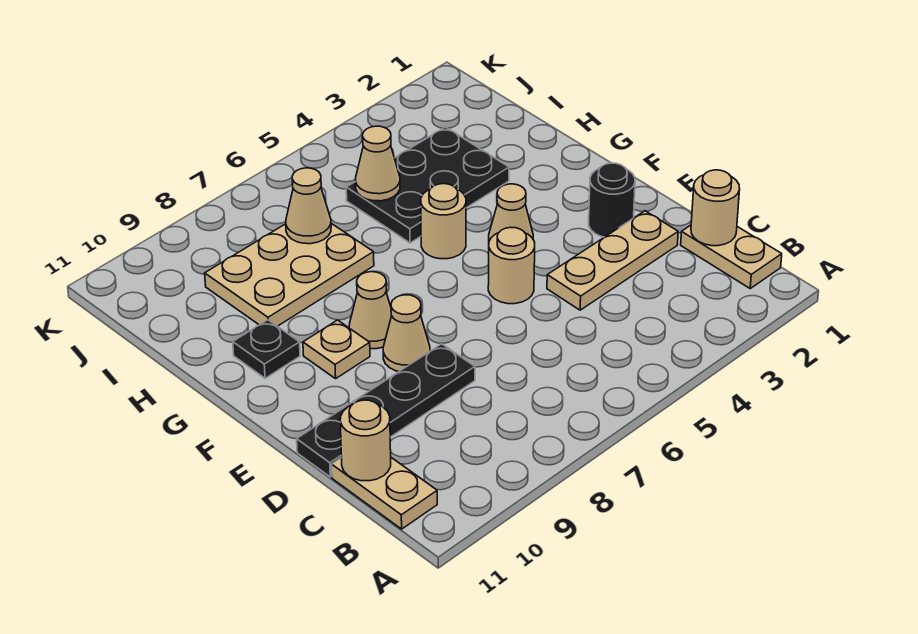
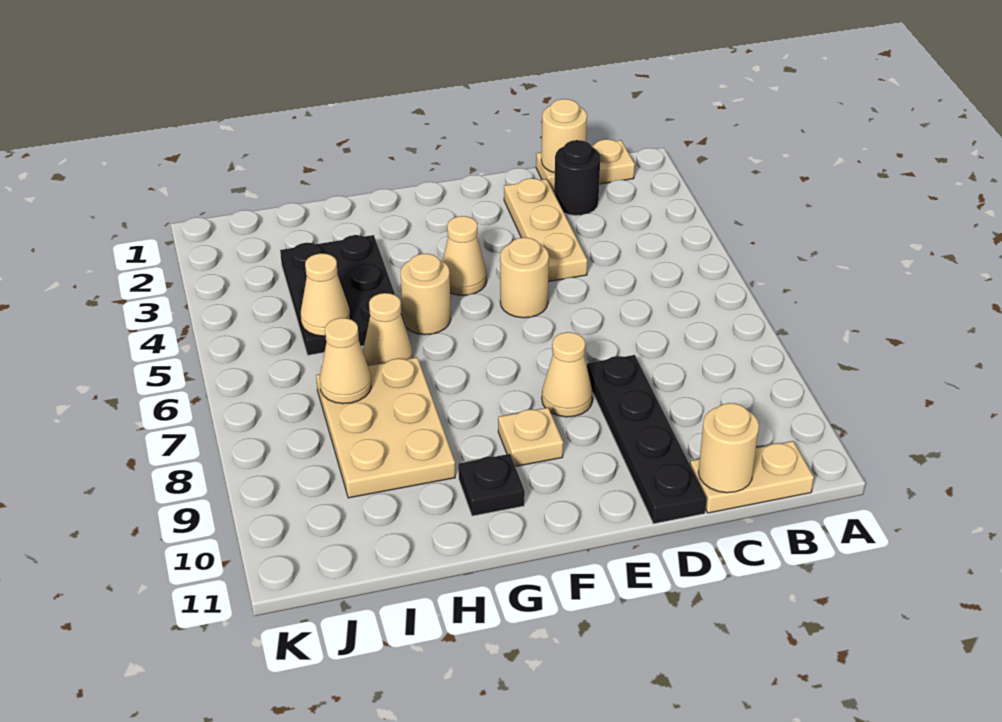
black round brick E2 level 1 -> black round brick C2 level 1
tan cone F8 level 1 -> tan cone H6 level 1

